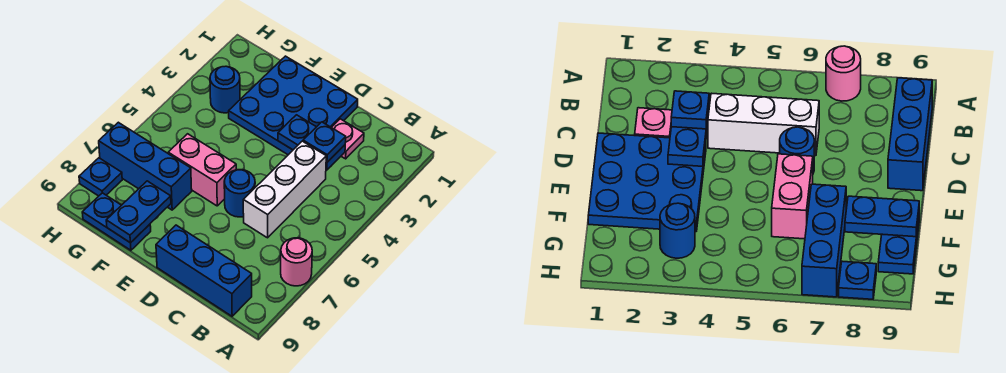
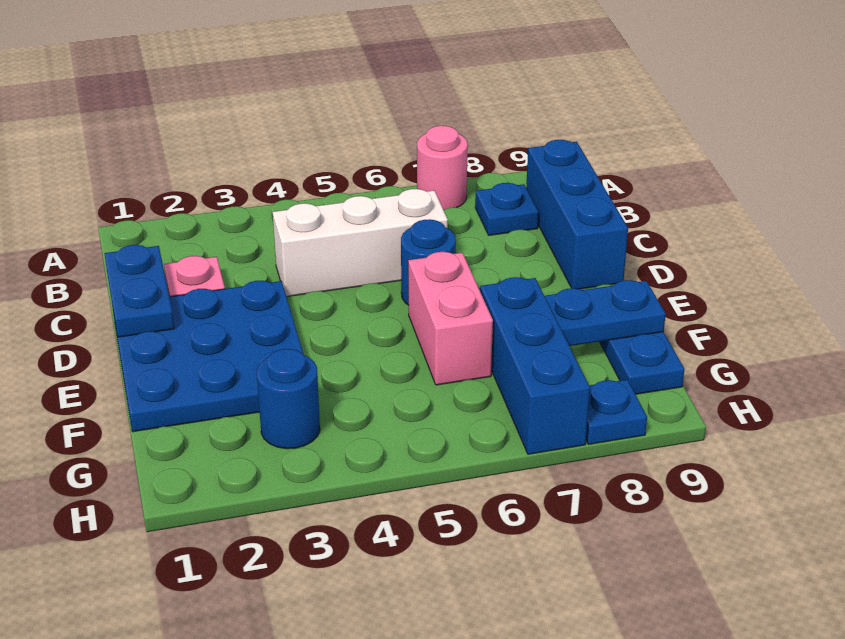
blue plate C3:D3 level 2 -> blue plate C1:D1 level 2
blue plate C3 level 3 -> blue plate B8 level 1

